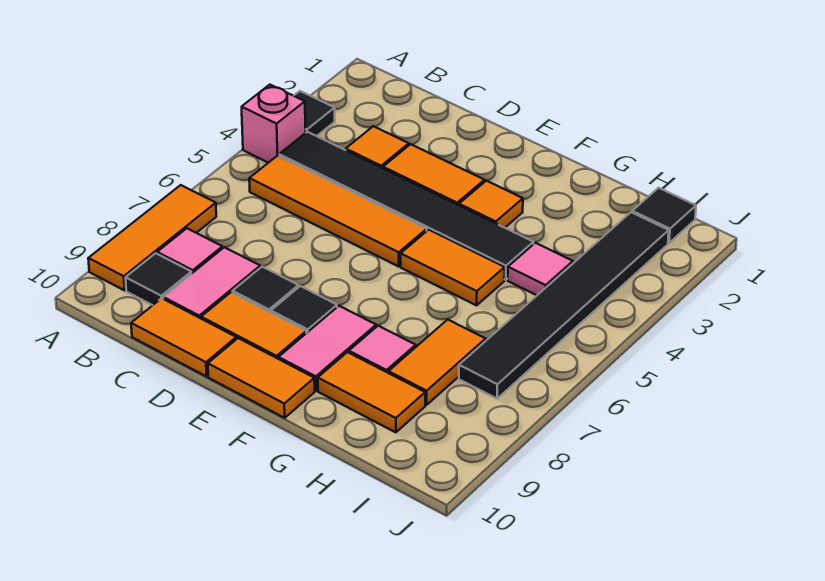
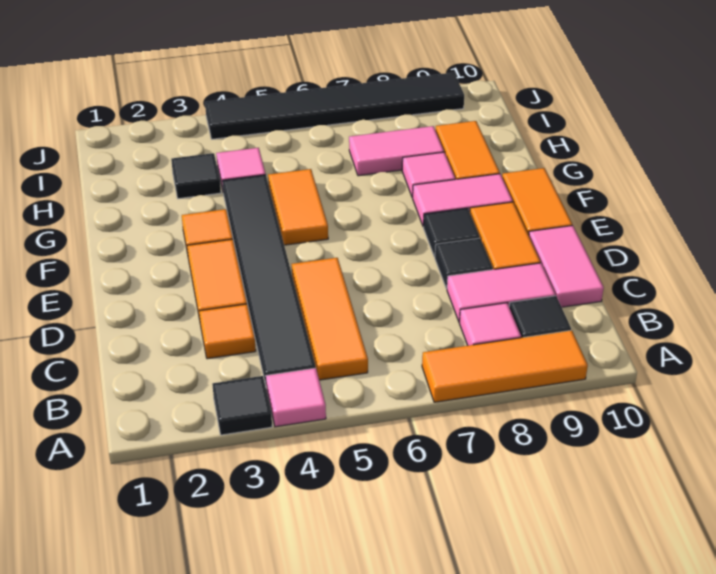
pink brick A4 level 1 -> pink tile A4 level 1
orange tile B5:E5 level 1 -> orange tile B5:D5 level 1
orange tile C10:D10 level 1 -> pink tile C10:D10 level 1
orange tile H7:H8 level 1 -> pink tile H7:H8 level 1
black tile I1 level 1 -> black tile H3 level 1
black tile I2:I7 level 1 -> black tile J4:J9 level 1

